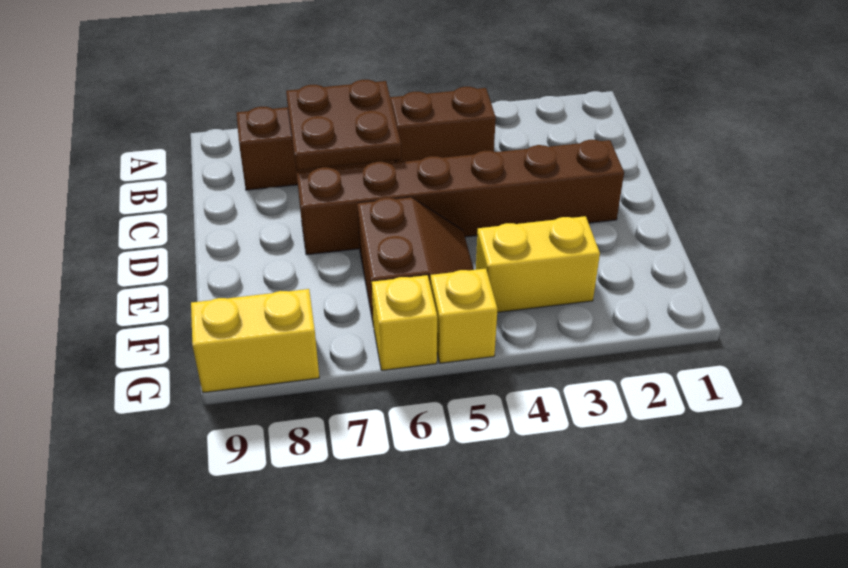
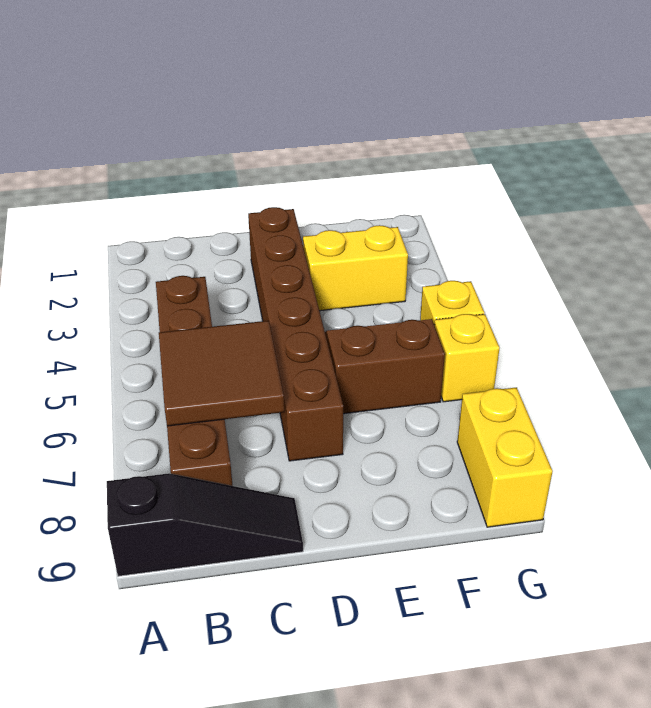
none -> black slope A9:C9 level 1 top A
brown plate B6:C7 level 2 -> brown tile B6:C7 level 2
yellow brick F3:F4 level 1 -> yellow brick E3:F3 level 1

